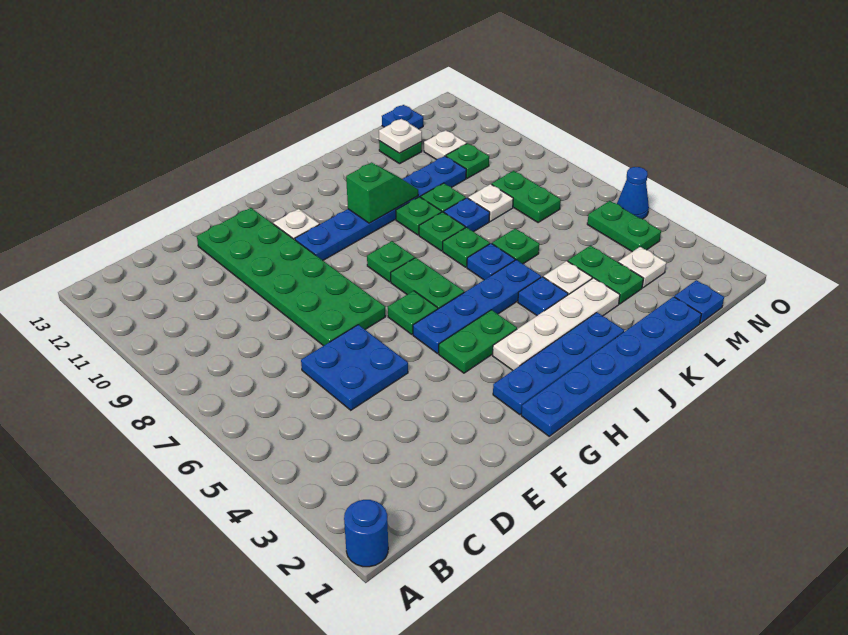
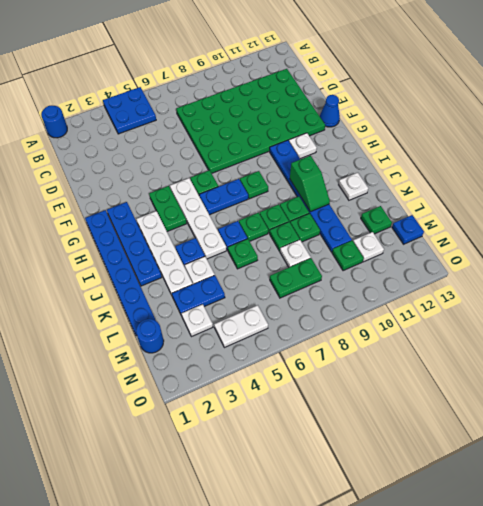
blue plate D5:E6 level 1 -> blue plate A4:B5 level 1
green plate E7:F12 level 1 -> green plate C7:F12 level 1
blue plate G5:J5 level 1 -> white plate G5:J5 level 1
green plate H6:H7 level 1 -> blue plate H6:H7 level 1
blue plate K8 level 1 -> green plate K8 level 1
green plate L3:L4 level 1 -> blue plate L3:L4 level 1
white plate L12 level 2 -> white plate J12 level 1
blue plate M1 level 1 -> blue round brick M1 level 1
green plate N4:N5 level 1 -> white plate N4:N5 level 1
blue cone O5 level 1 -> blue cone F13 level 1

